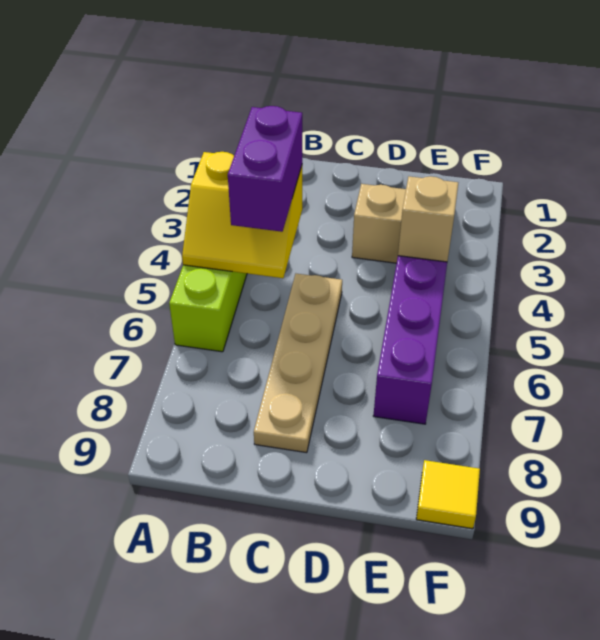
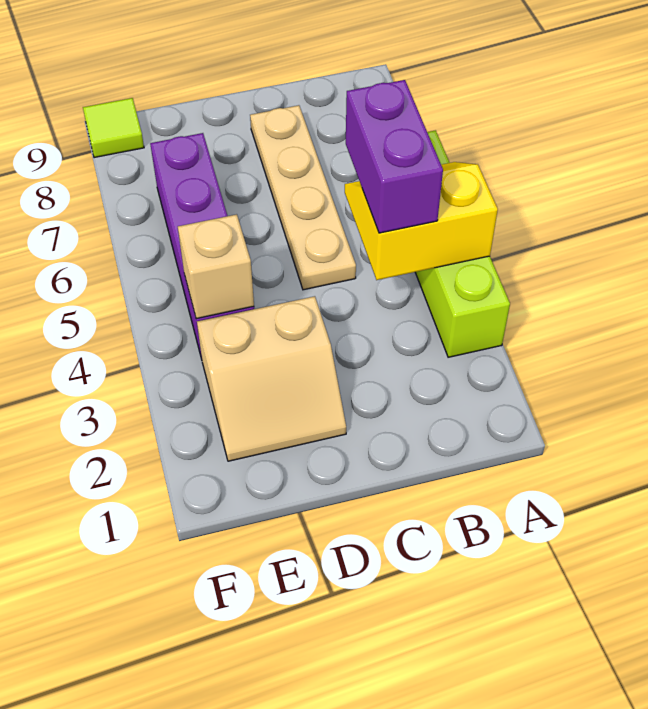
yellow tile F9 level 1 -> lime tile F9 level 1

